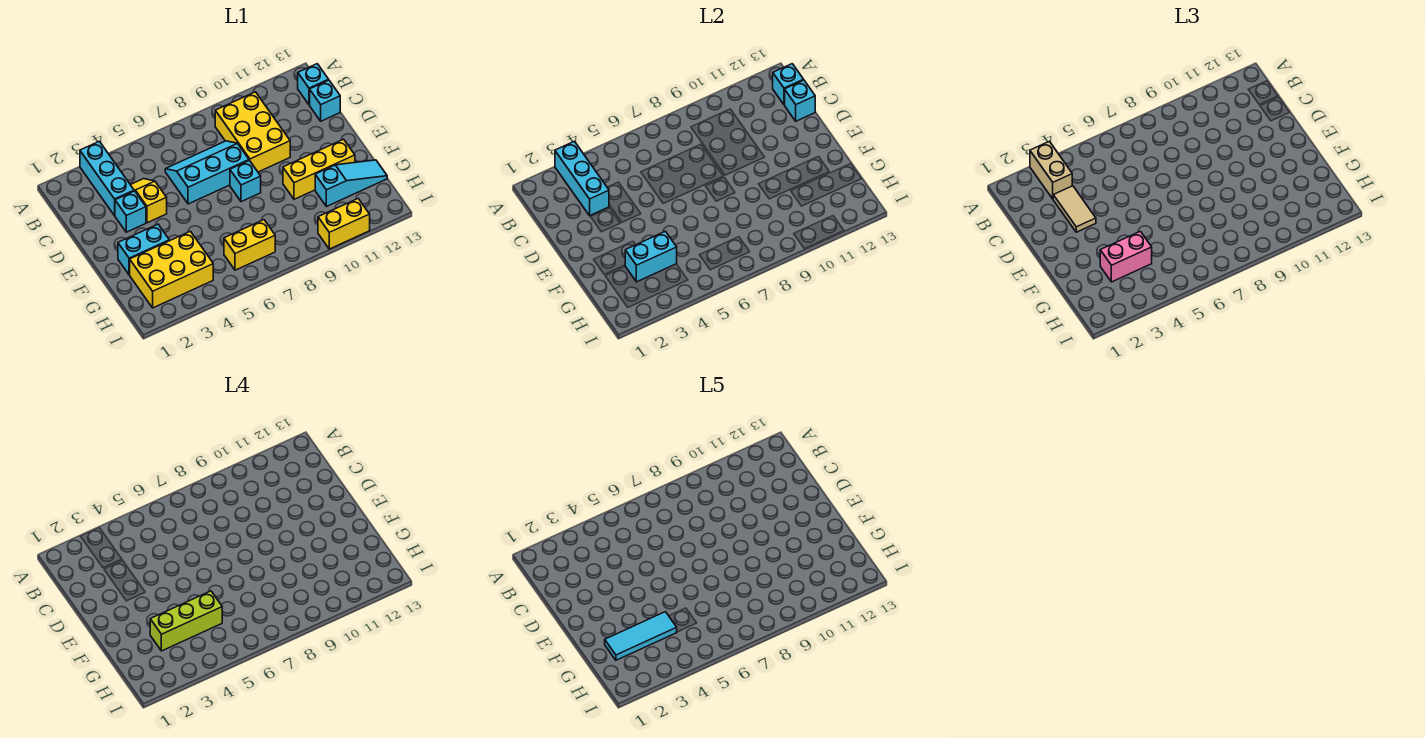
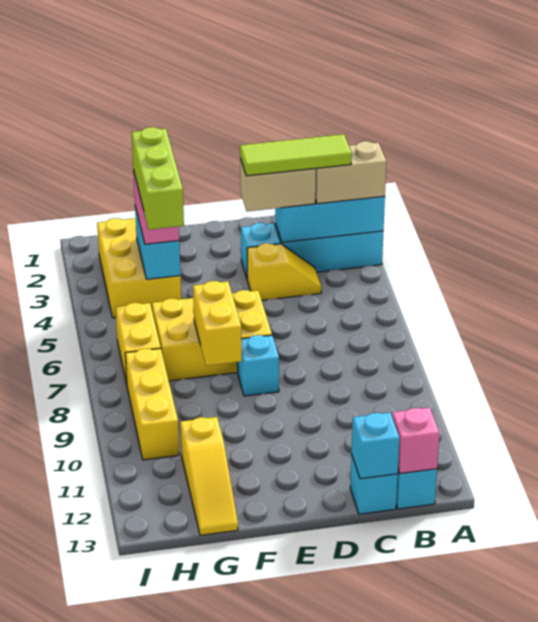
none -> lime tile B3:D3 level 4
yellow brick B9:D10 level 1 -> yellow brick E6:G7 level 1
cyan brick B13 level 2 -> pink brick B13 level 2
tan tile C3:D3 level 3 -> tan brick C3:D3 level 3
cyan slope C6:D8 level 1 top D -> none
cyan brick F2:F3 level 1 -> none
yellow brick F10:F12 level 1 -> yellow brick H8:H10 level 1
cyan tile G2:G4 level 5 -> none
cyan slope G11:G13 level 1 top 11 -> yellow slope G11:G13 level 1 top 11
yellow brick I10:I11 level 1 -> yellow brick F7:F8 level 2

